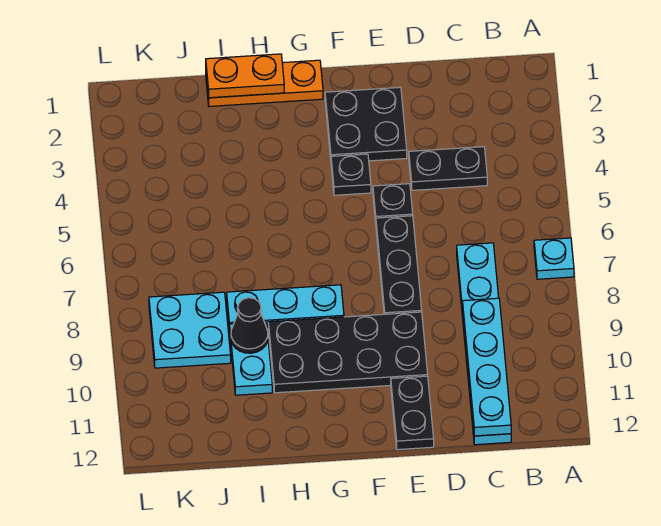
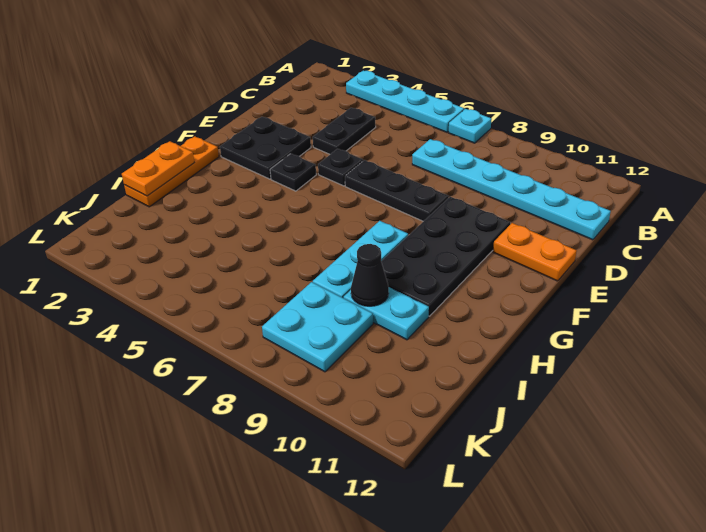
cyan plate C9:C12 level 2 -> cyan plate A3:A6 level 1
black plate E11:E12 level 1 -> orange plate E11:E12 level 1

